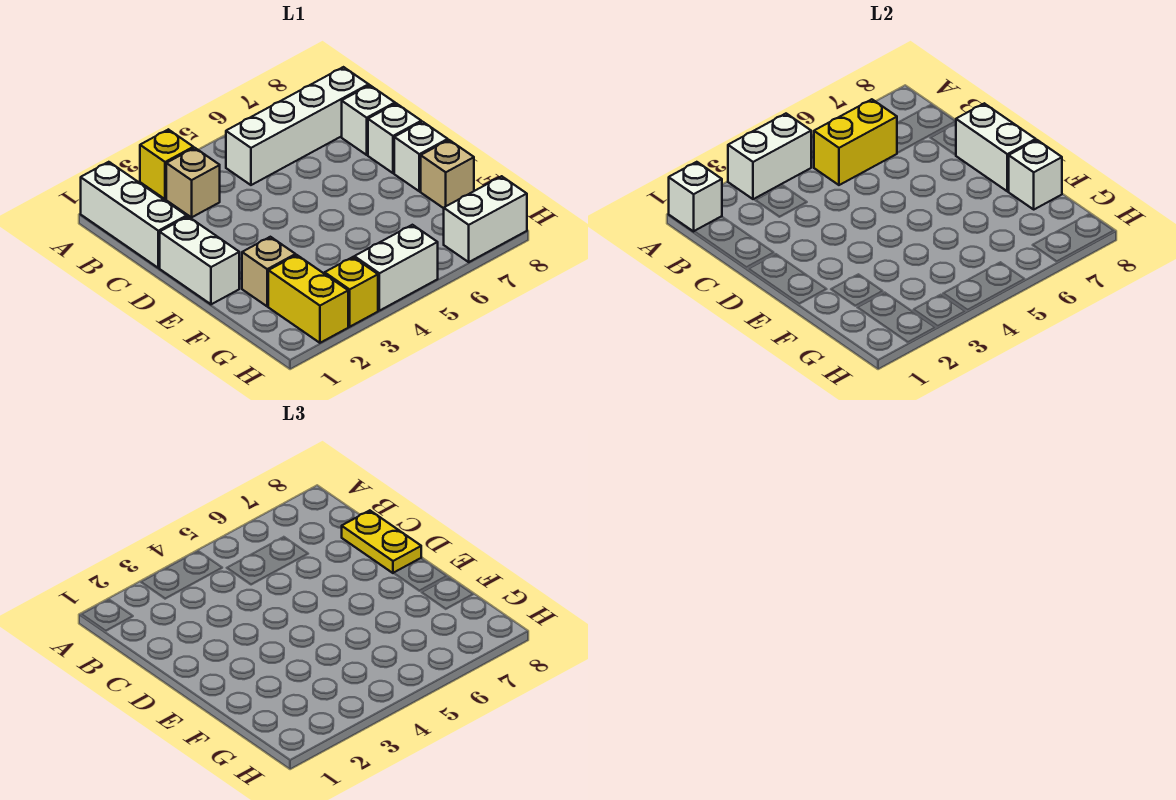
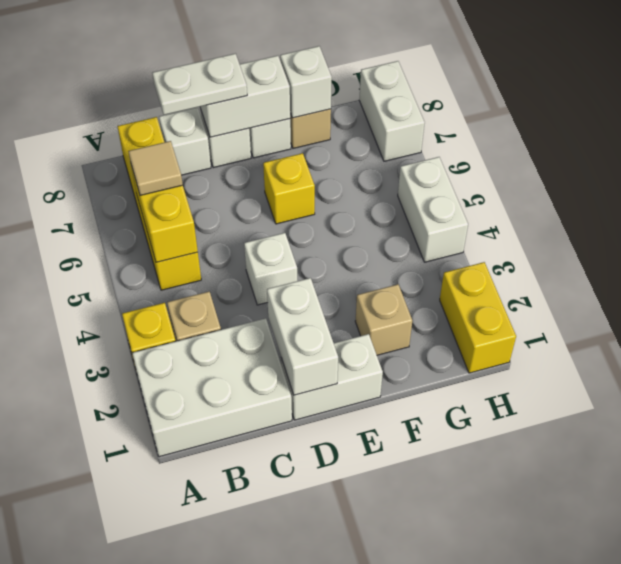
white brick A1:C1 level 1 -> white brick A1:C2 level 1
white brick A1 level 2 -> white brick D4 level 1
white brick A3:A4 level 2 -> white brick D1:D2 level 2
white brick B5:B8 level 1 -> yellow brick B5:B8 level 1
none -> tan tile B6 level 3
yellow plate C8:D8 level 3 -> white plate C8:D8 level 3
yellow brick G2:H2 level 1 -> yellow brick H1:H2 level 1
yellow brick H3 level 1 -> yellow brick E6 level 1

